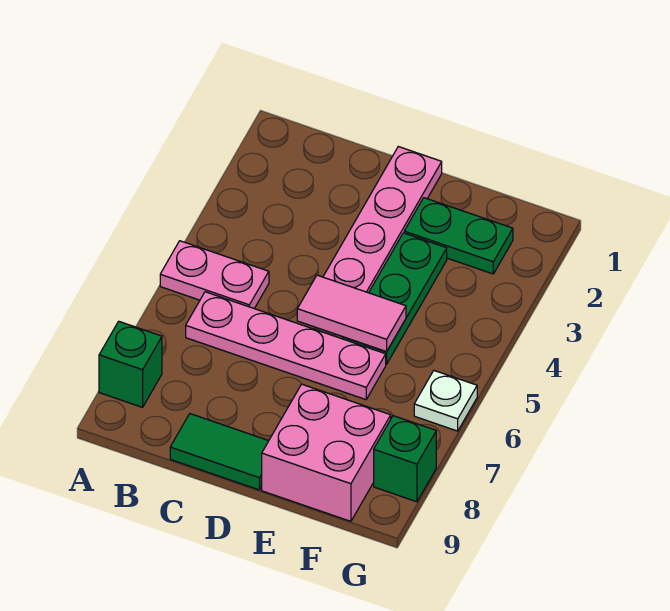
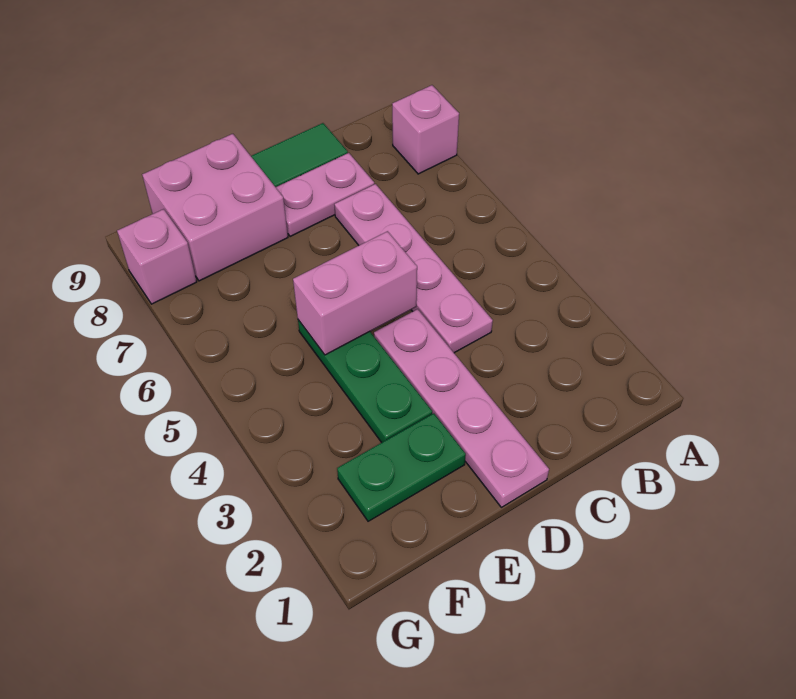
pink plate A5:B5 level 1 -> pink plate C8:D8 level 1
green brick A8 level 1 -> pink brick A8 level 1
pink plate B6:E6 level 1 -> pink plate C4:C7 level 1
pink tile D5:E5 level 2 -> pink brick D5:E5 level 2
white plate G6 level 1 -> none
green brick G8 level 1 -> pink brick G8 level 1

